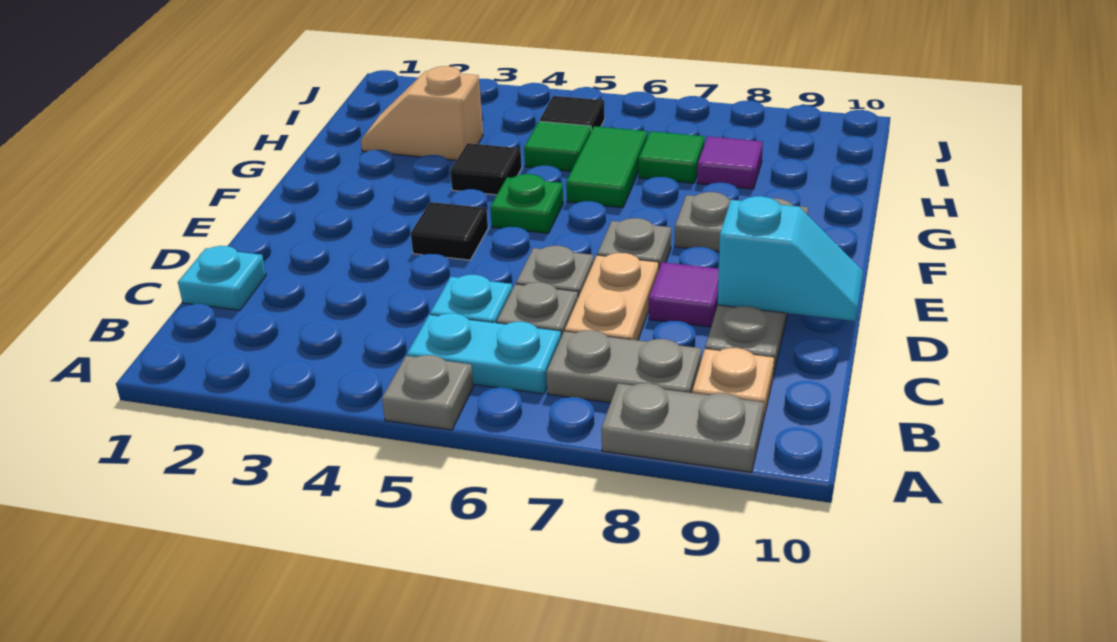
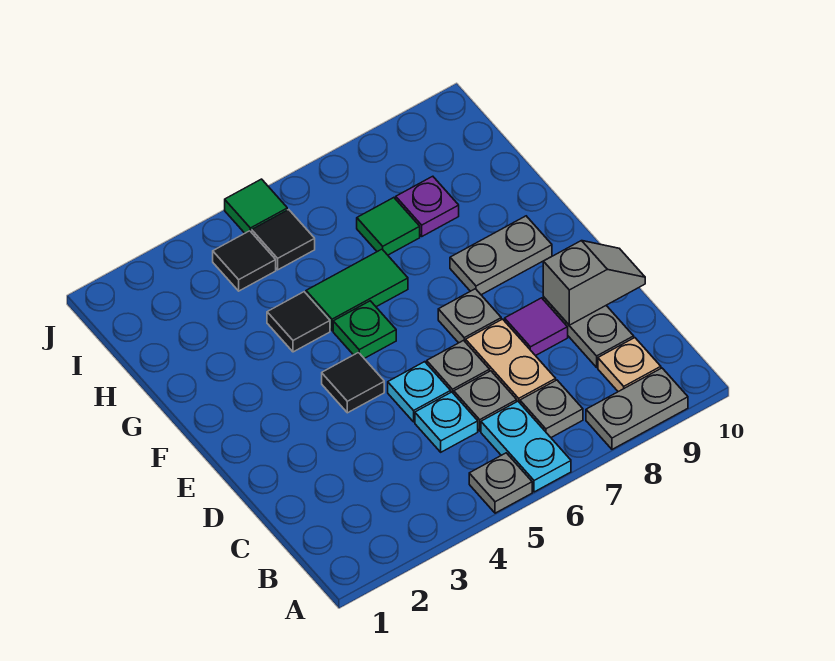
cyan plate B5:B6 level 1 -> cyan plate A6:B6 level 1
grey plate B7:B8 level 1 -> grey plate B7 level 1
cyan plate C1 level 1 -> cyan plate D5 level 1
cyan slope D9:D10 level 2 top 9 -> grey slope D9:D10 level 2 top 9
green tile G6:H6 level 1 -> green tile G5:G6 level 1
tan slope H2:H3 level 1 top 3 -> none
green tile H5 level 1 -> green tile J5 level 1
purple tile H8 level 1 -> purple plate H8 level 1
none -> black tile I4 level 1

